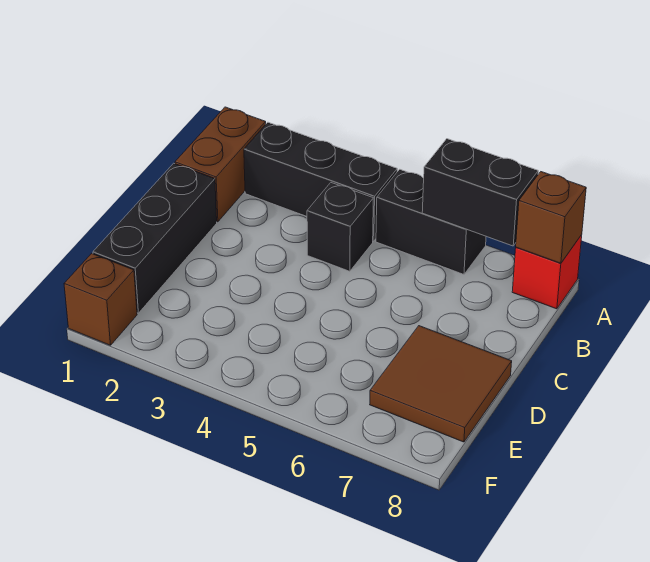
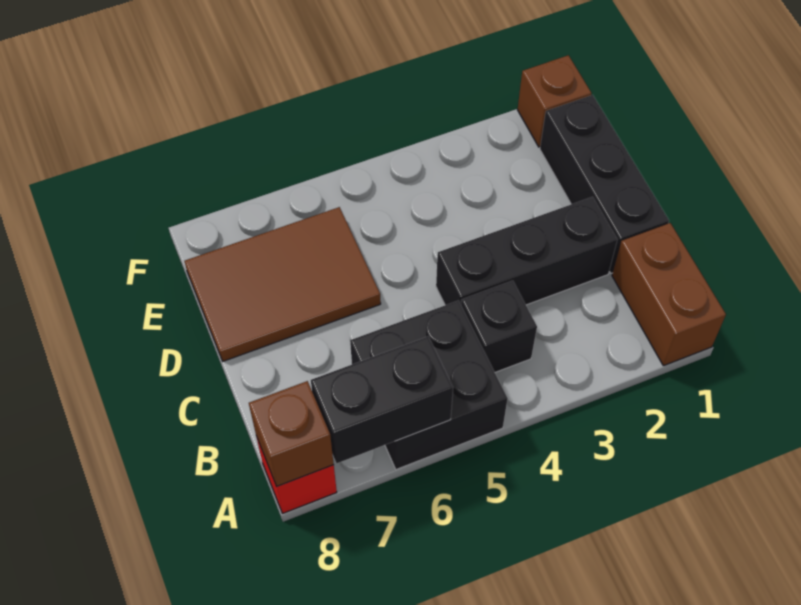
black brick A2:A4 level 1 -> black brick C2:C4 level 1
black brick A5:A6 level 1 -> black brick A5:B6 level 1
brown tile D7:E8 level 1 -> brown tile D6:E8 level 1

